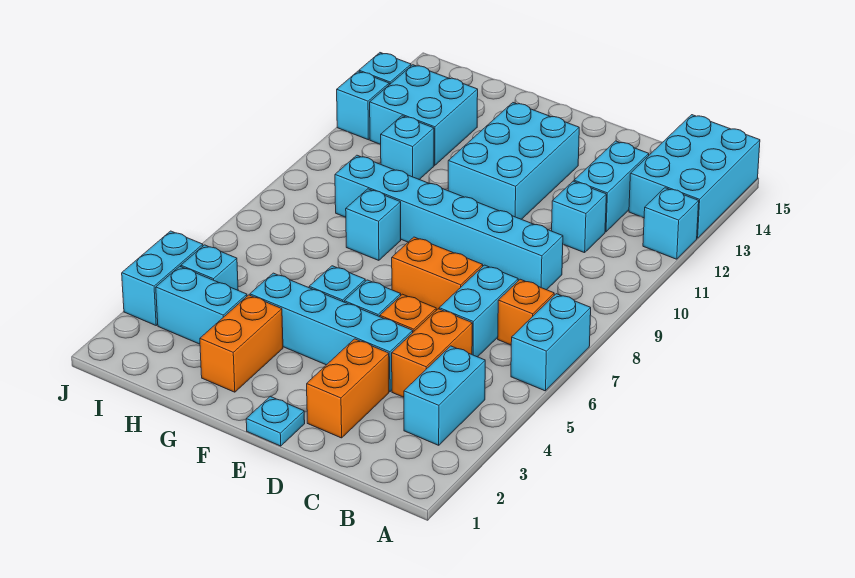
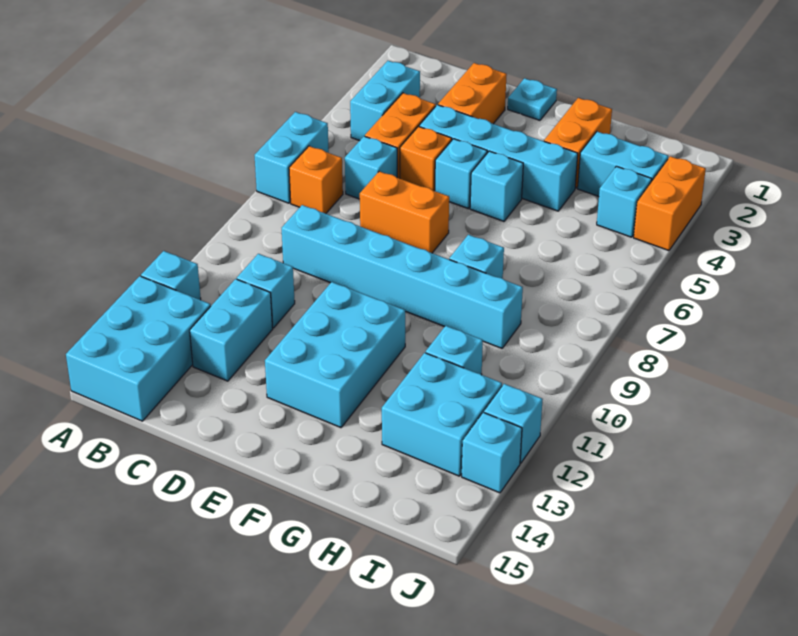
cyan brick C6:C7 level 1 -> cyan brick C6 level 1
cyan brick J3:J4 level 1 -> orange brick J3:J4 level 1

